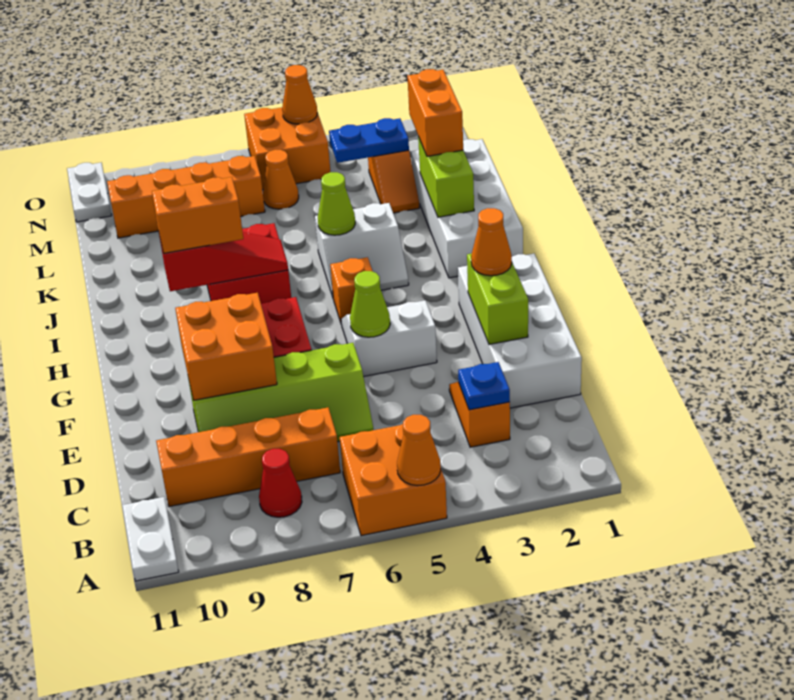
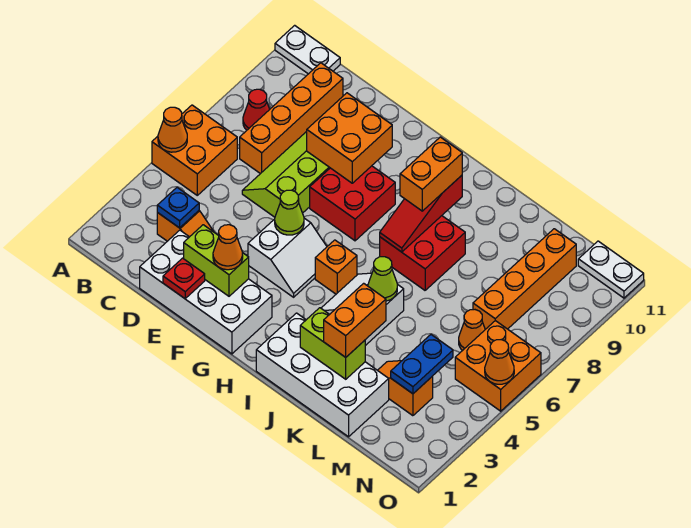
none -> red plate E1 level 2
orange brick K2:L2 level 3 -> orange brick K2:K3 level 3

